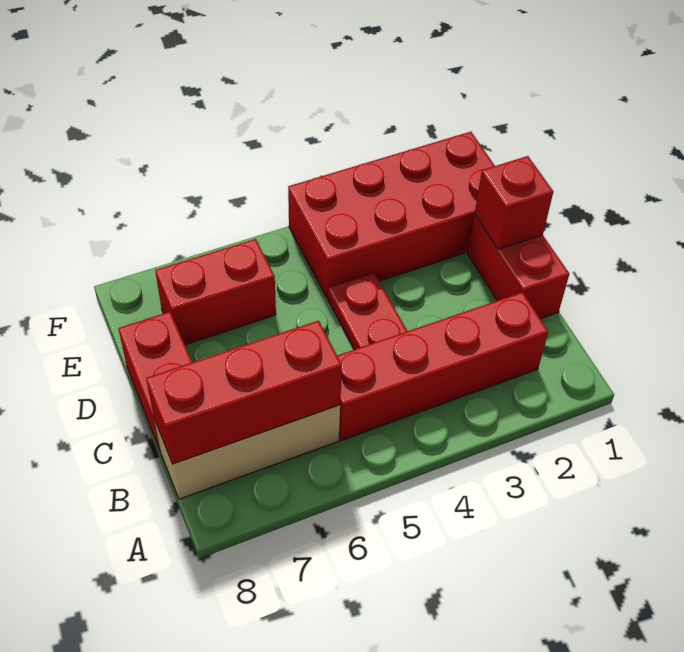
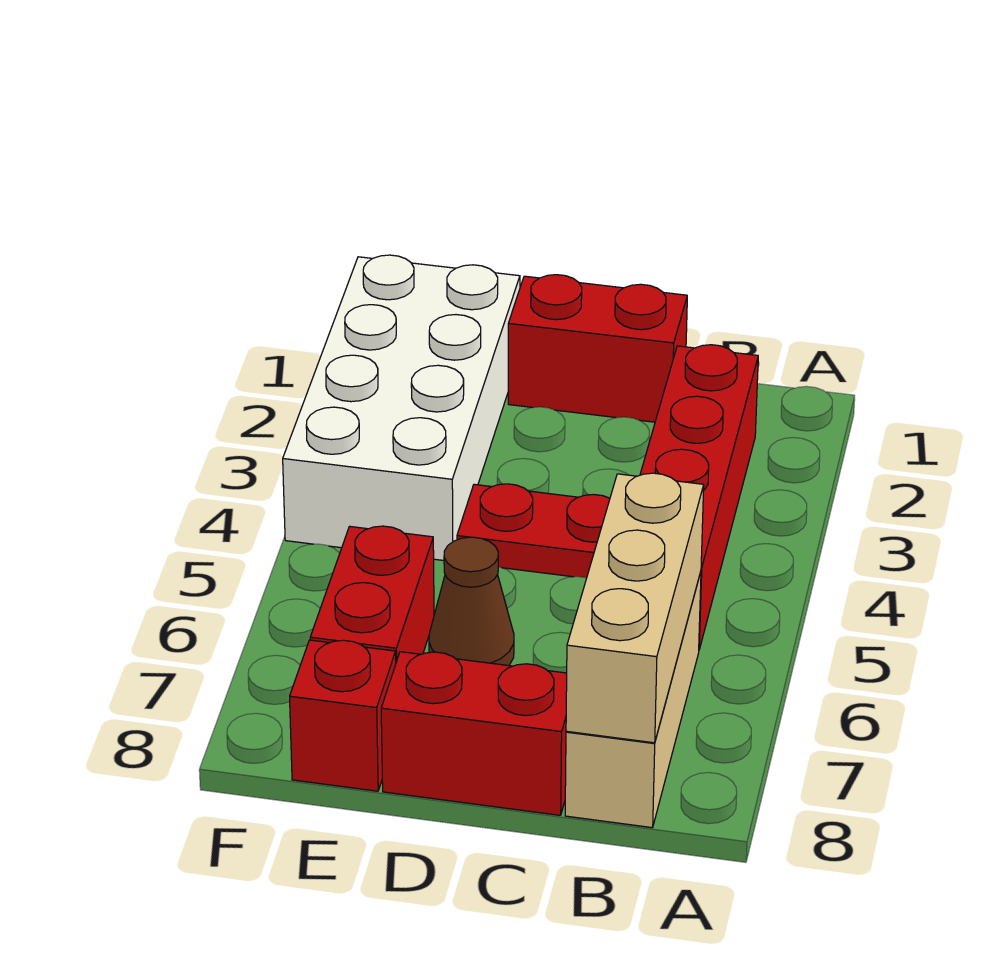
red brick B6:B8 level 2 -> tan brick B6:B8 level 2
red brick D1 level 2 -> red brick E8 level 1
none -> brown cone D6 level 1
red brick E1:F4 level 1 -> white brick E1:F4 level 1

